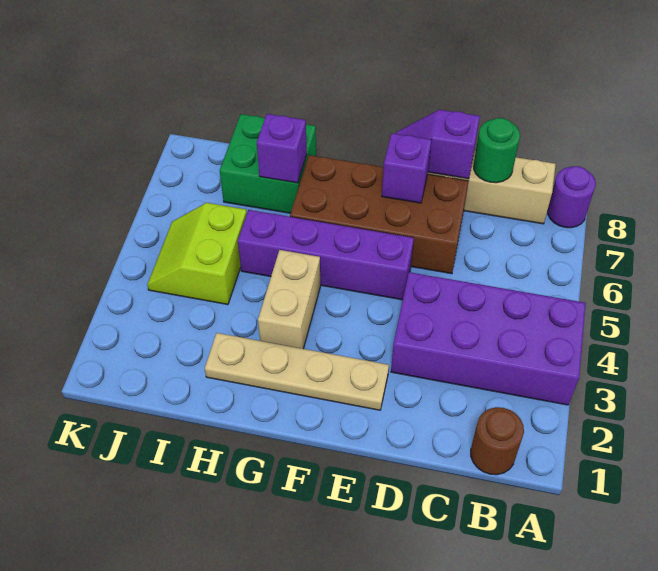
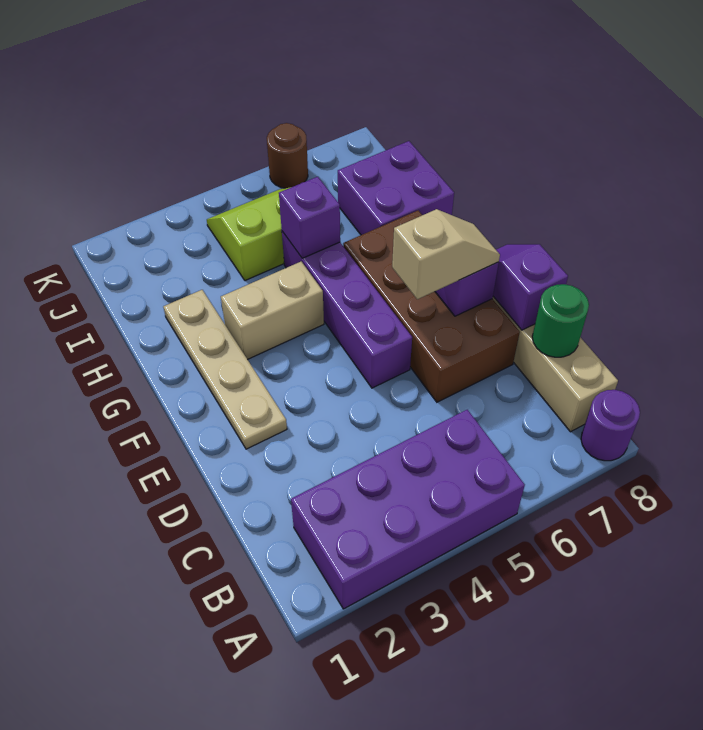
purple brick A3:D4 level 1 -> purple brick A2:B5 level 1
brown round brick B1 level 1 -> brown round brick K6 level 1
none -> tan slope E6:E7 level 3 top 6
green brick H7:I8 level 1 -> purple brick H7:I8 level 1
purple brick H7 level 2 -> purple brick H5 level 2

